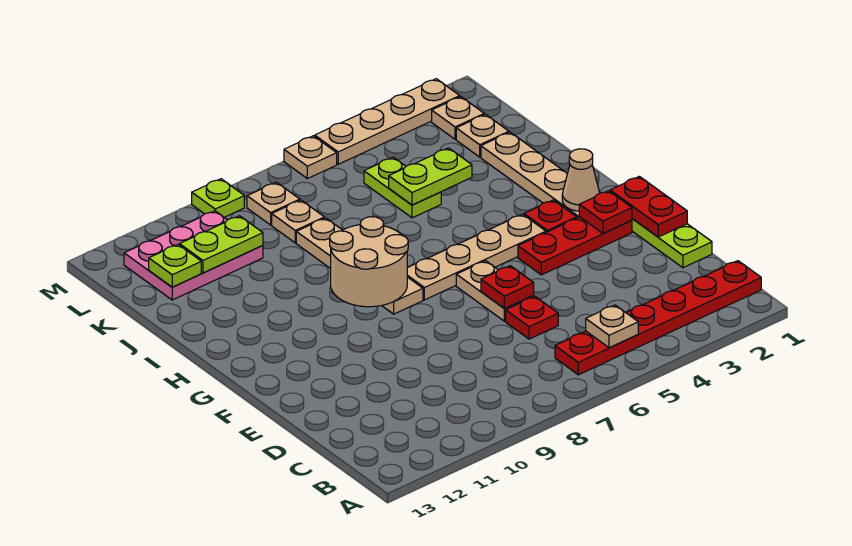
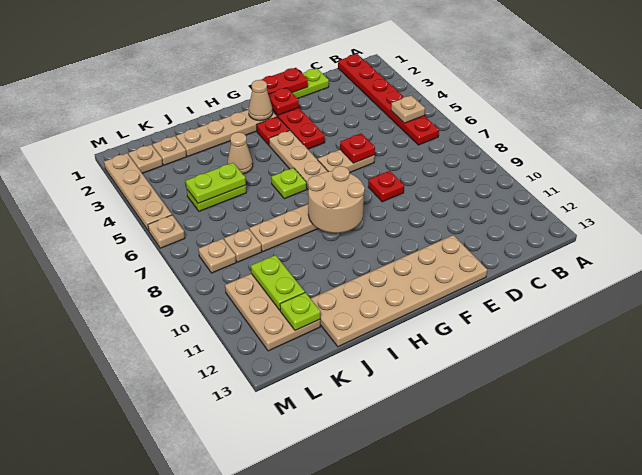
red plate D6 level 1 -> red plate E8 level 1
none -> tan plate E12:J13 level 1
none -> tan cone I4 level 1
lime plate J4:J5 level 2 -> lime plate J5:K5 level 2
pink plate K10:L12 level 1 -> tan plate K10:L12 level 1
lime plate M9 level 1 -> lime plate H6 level 1

